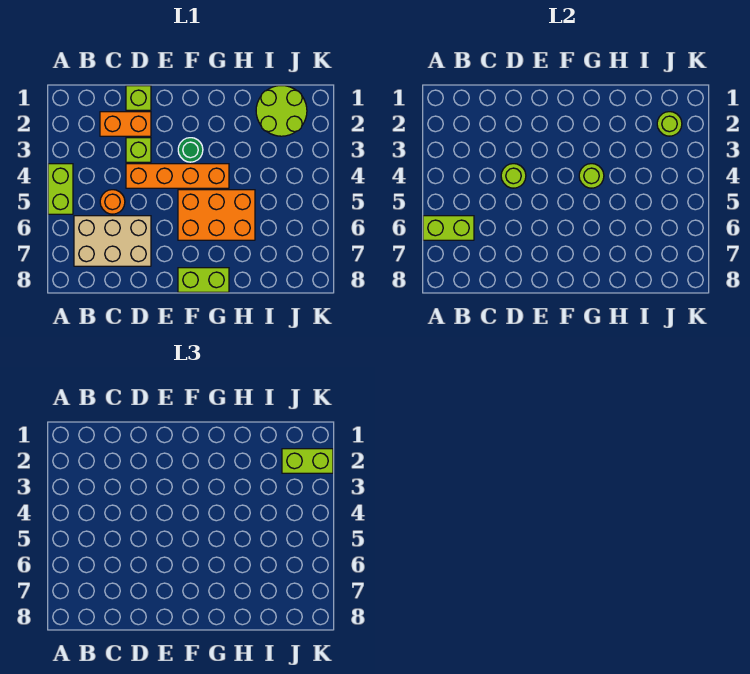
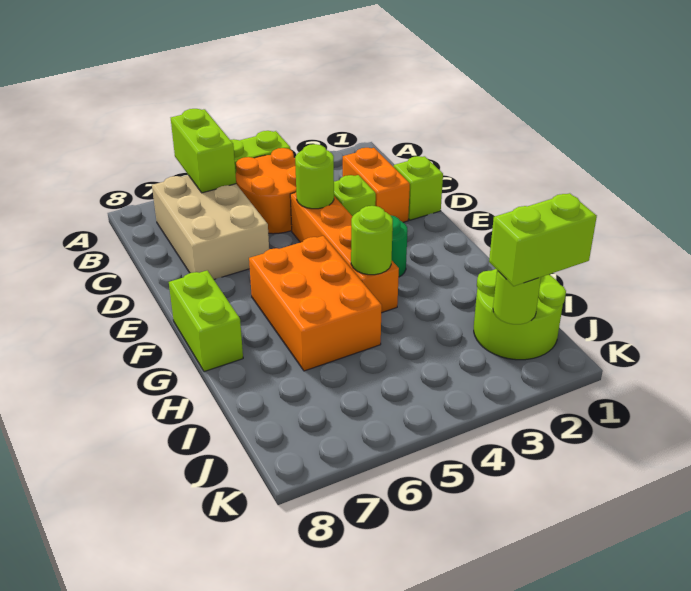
orange round brick C5 level 1 -> orange round brick B4:C5 level 1
lime brick J2:K2 level 3 -> lime brick J1:J2 level 3

